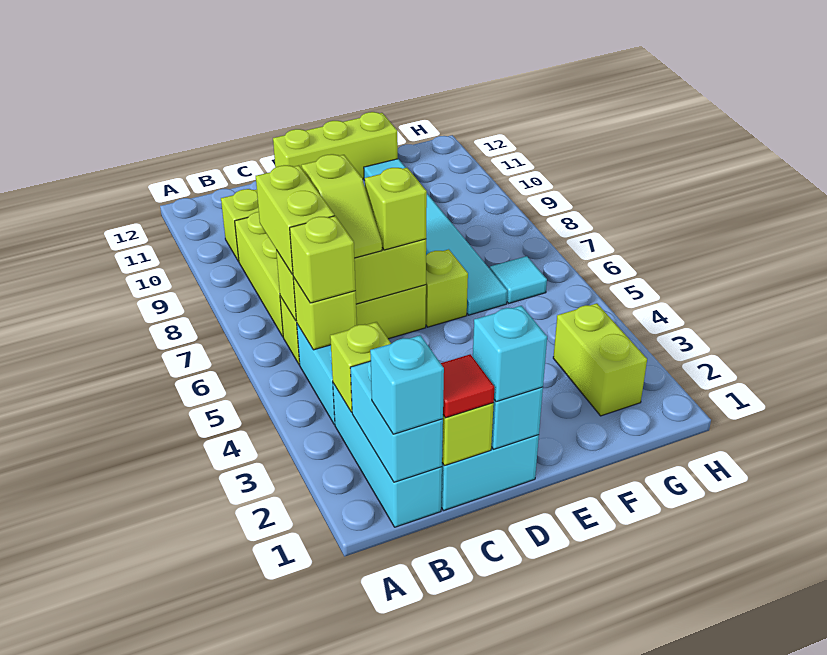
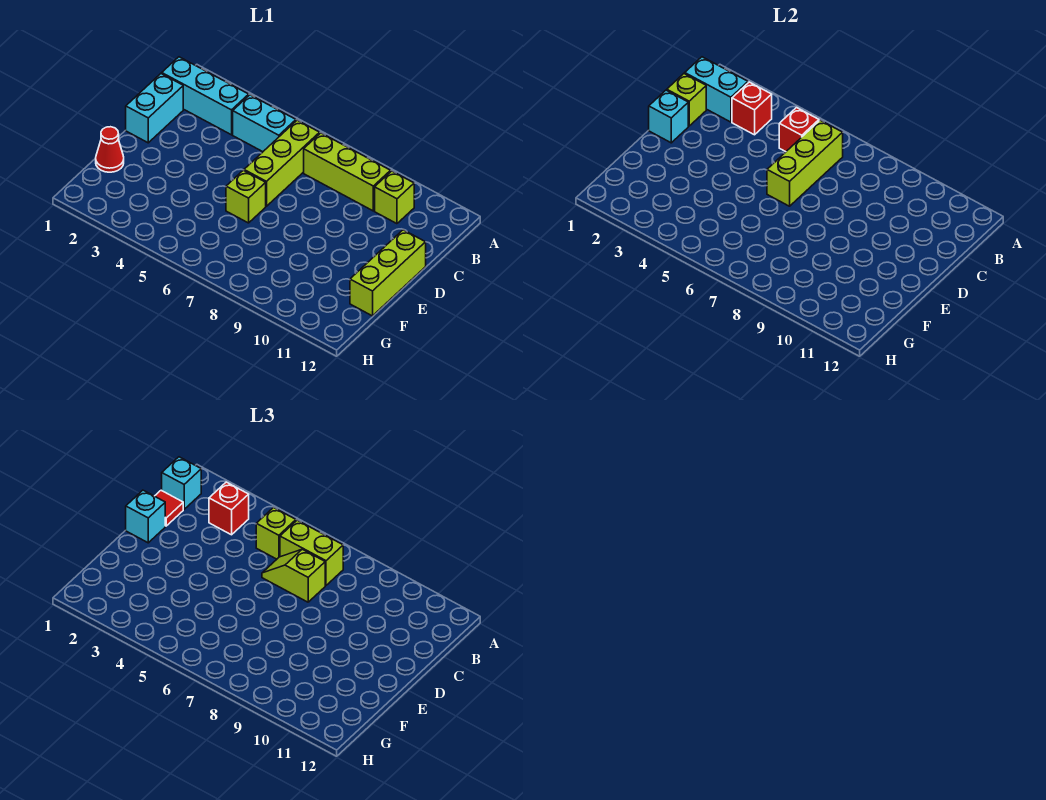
lime brick B3 level 2 -> red brick B3 level 2
none -> red brick B3 level 3
lime brick B5 level 2 -> red brick B5 level 2
lime brick D6 level 3 -> none
none -> red cone F1 level 1
cyan tile F6:F11 level 1 -> none
lime brick G2:G3 level 1 -> none
cyan tile G6 level 1 -> none

